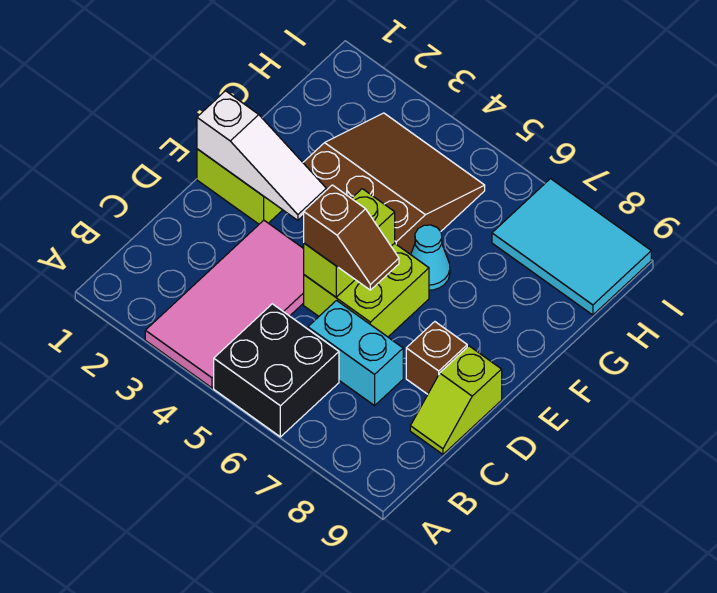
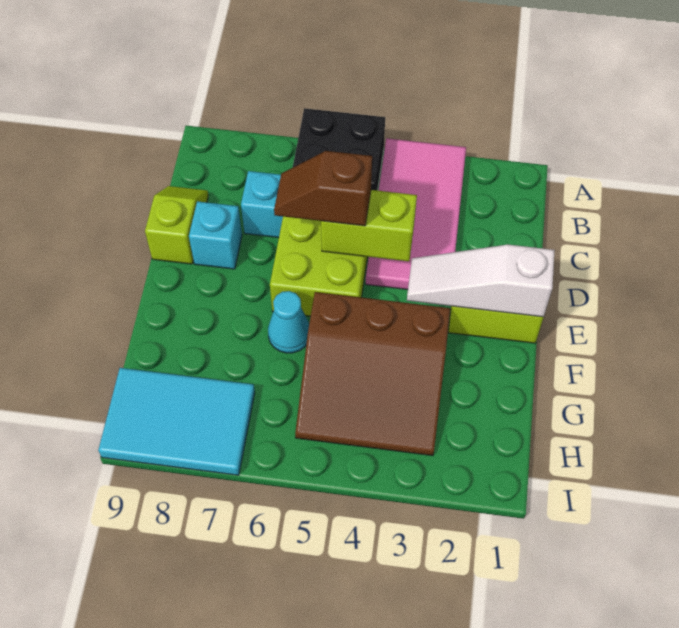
lime brick D5:E5 level 2 -> lime brick D4:D5 level 2
brown brick D8 level 1 -> cyan brick D8 level 1

